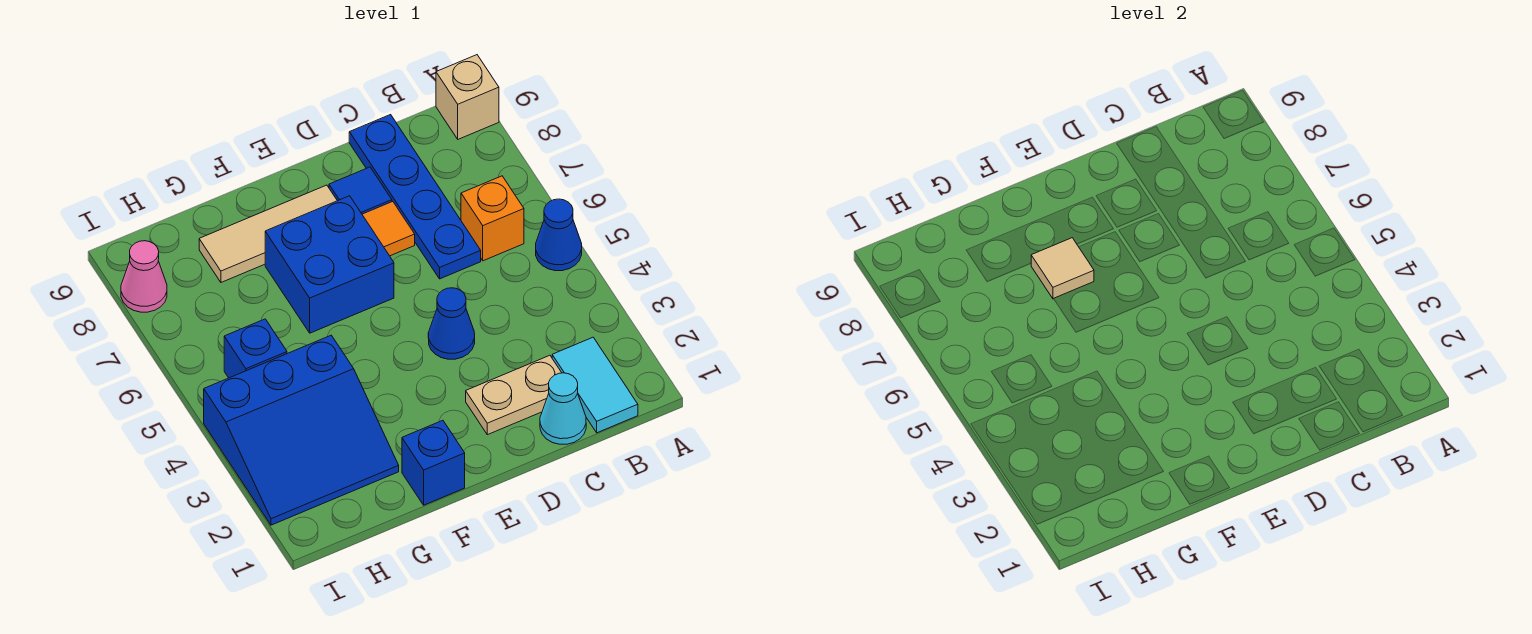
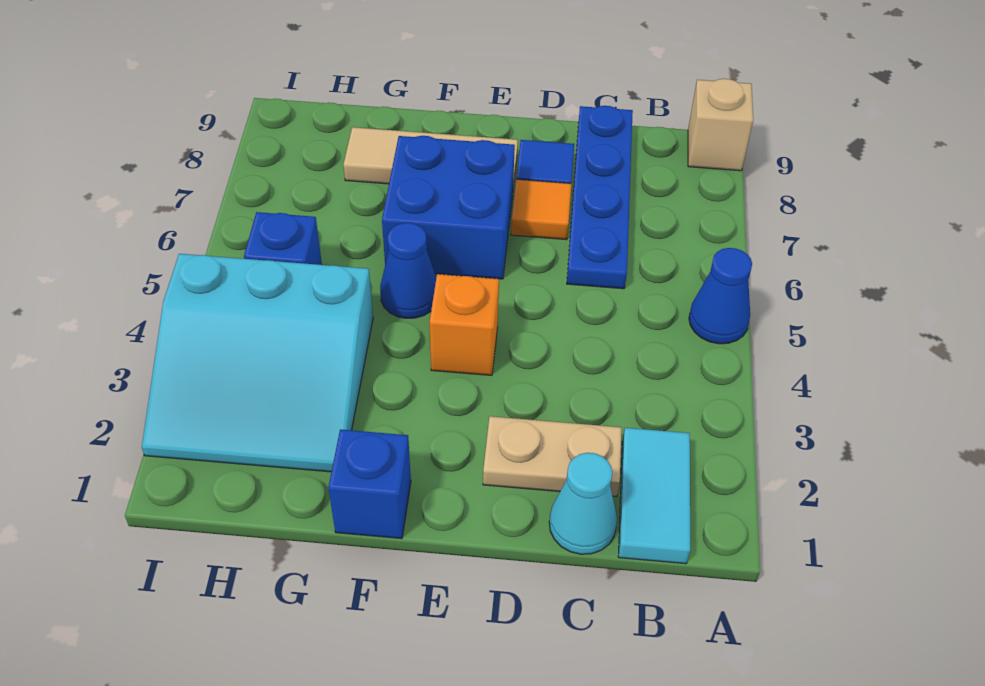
orange brick B6 level 1 -> orange brick E4 level 1
blue cone D4 level 1 -> blue cone F5 level 1
tan tile F7 level 2 -> none
blue slope G2:I4 level 1 top 4 -> cyan slope G2:I4 level 1 top 4
pink cone I8 level 1 -> none

